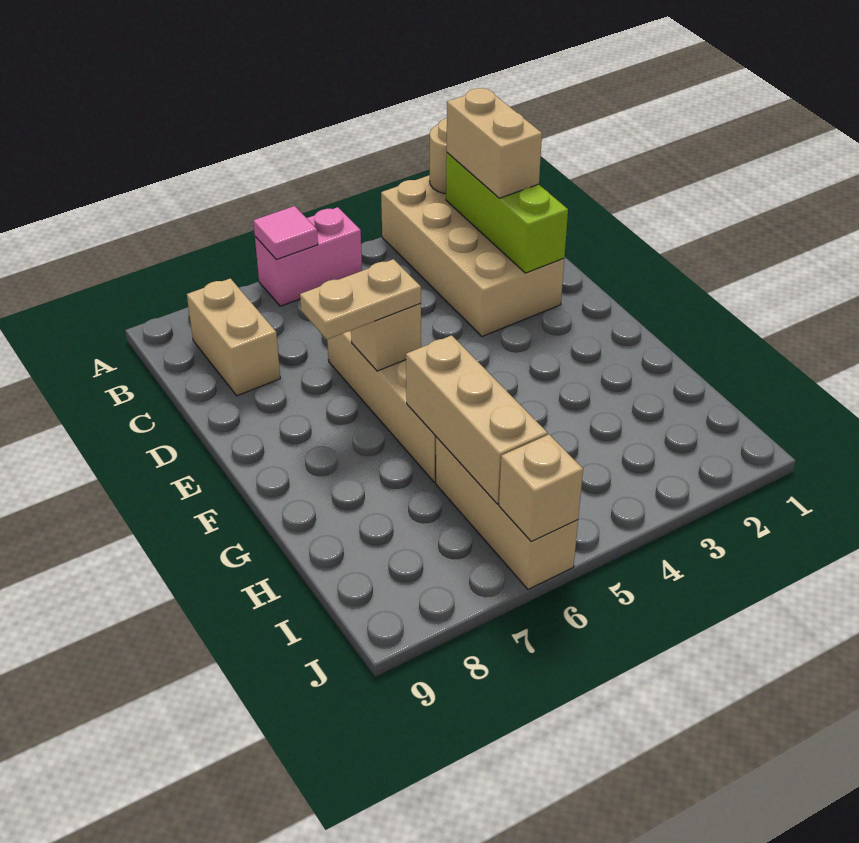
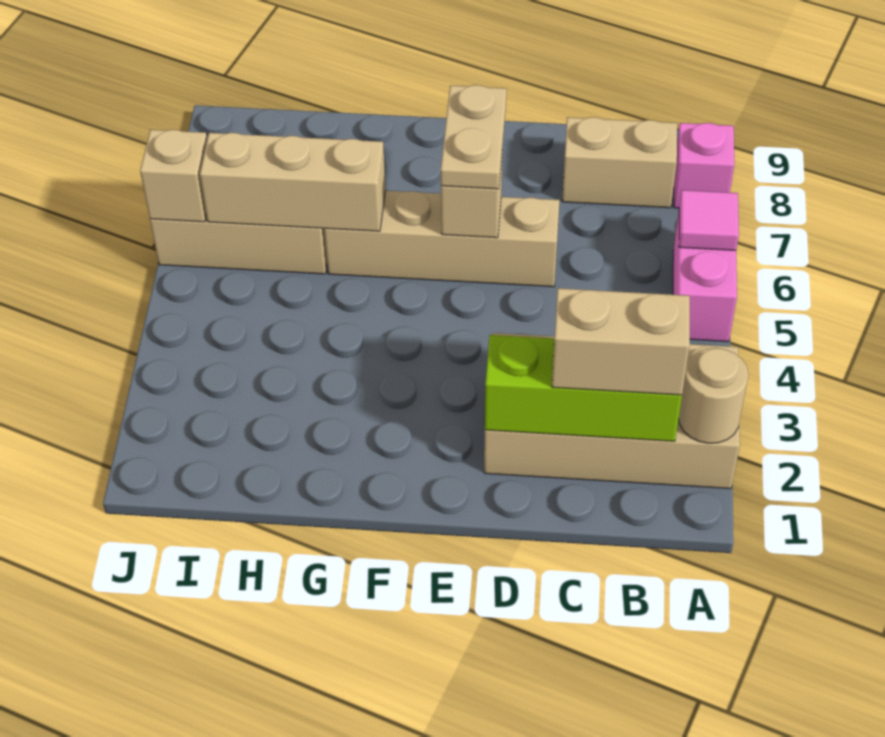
none -> pink brick A8 level 1

